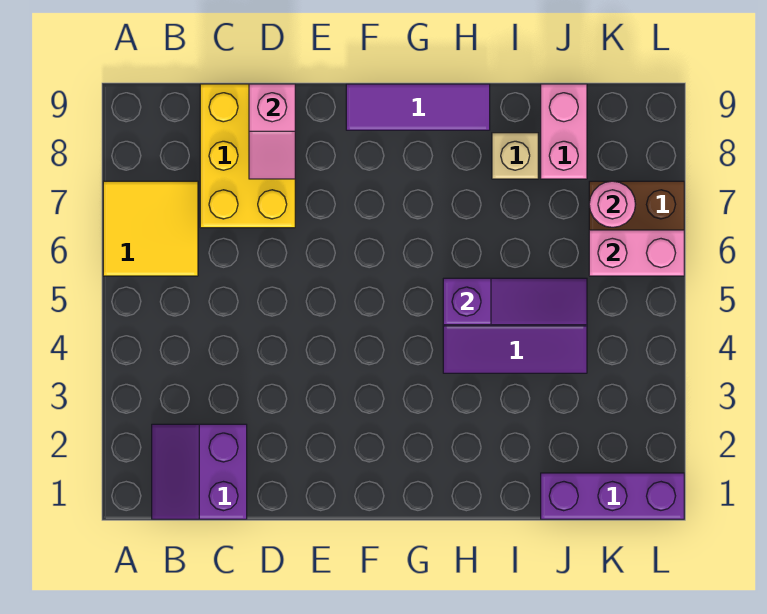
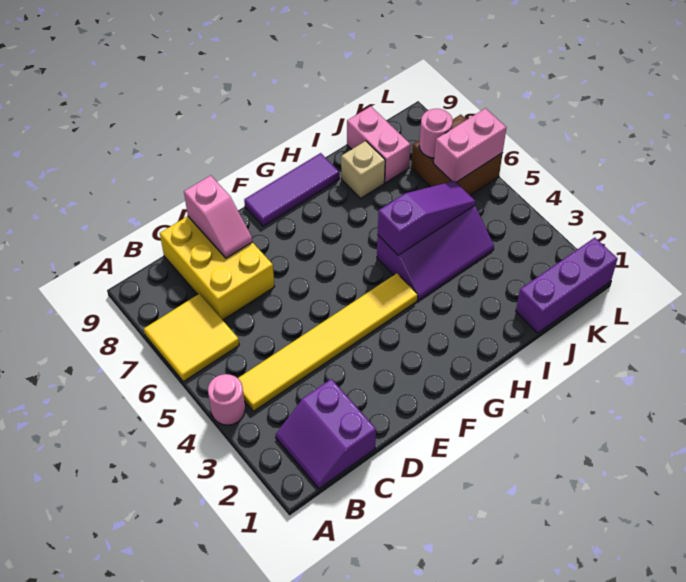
none -> pink round brick A4 level 1
none -> yellow tile B4:G4 level 1

